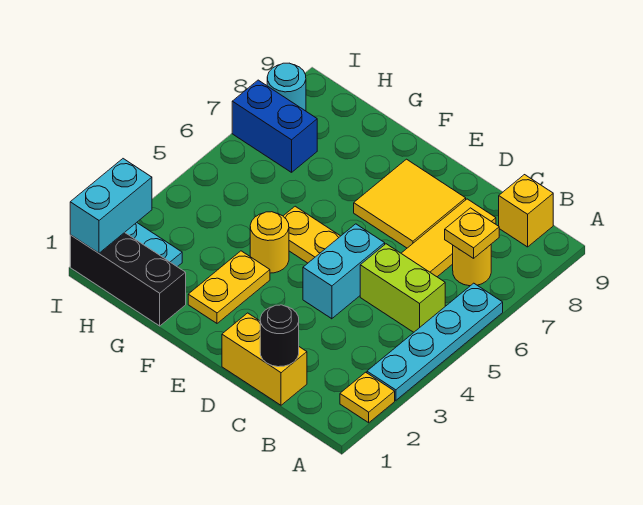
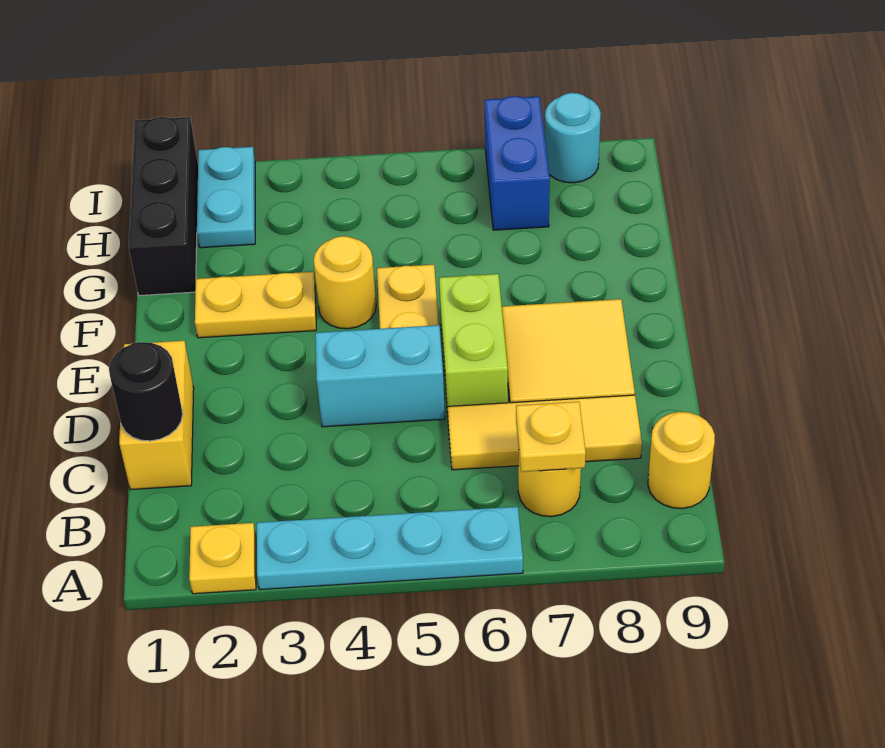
lime brick B5:C5 level 1 -> lime brick D6:E6 level 1
yellow brick B9 level 1 -> yellow round brick B9 level 1
cyan brick I1:I2 level 2 -> none

